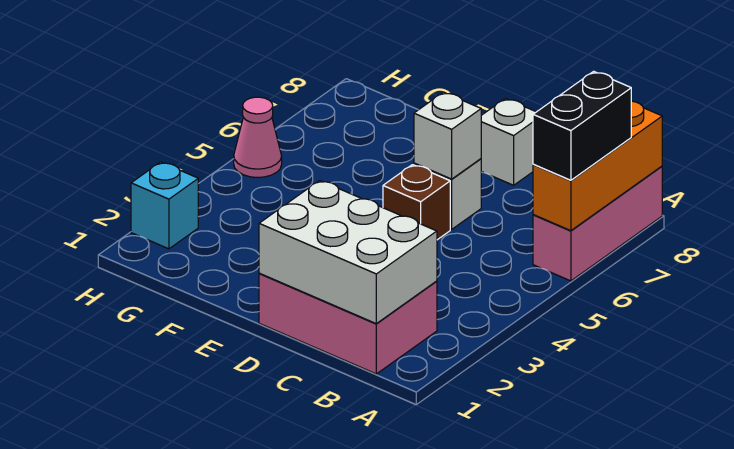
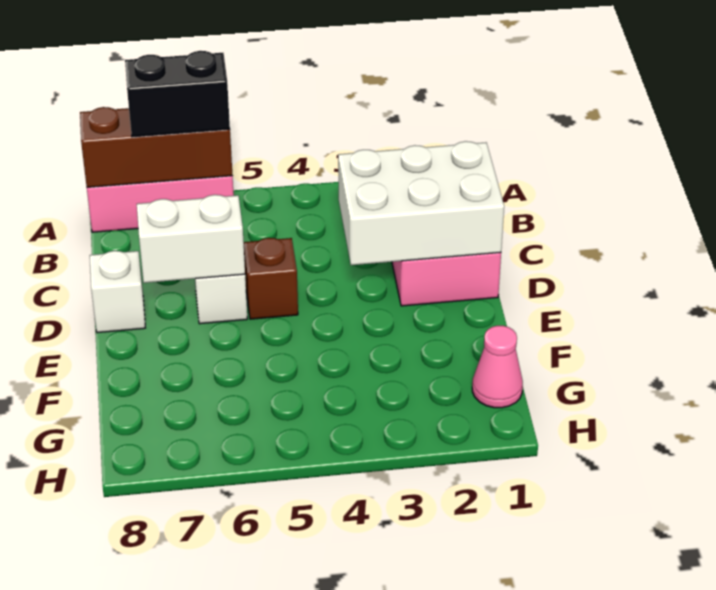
orange brick A6:A8 level 2 -> brown brick A6:A8 level 2
white brick B1:D2 level 2 -> white brick C1:D3 level 2
white brick D6 level 2 -> white brick D6:D7 level 2
cyan brick H2 level 1 -> none
pink cone H5 level 1 -> pink cone G1 level 1

